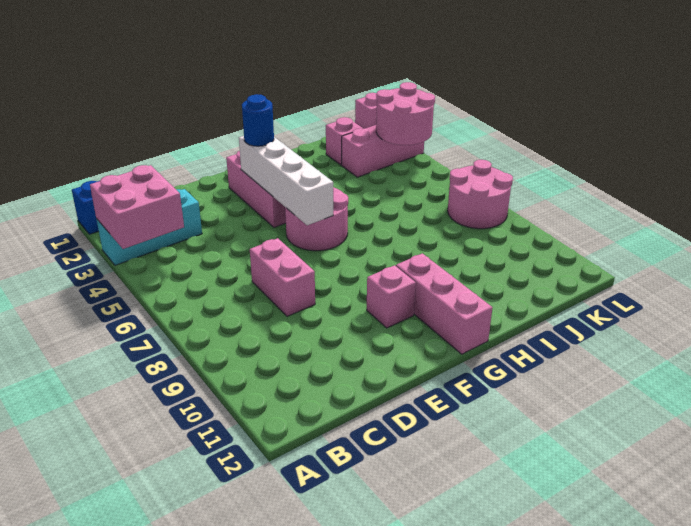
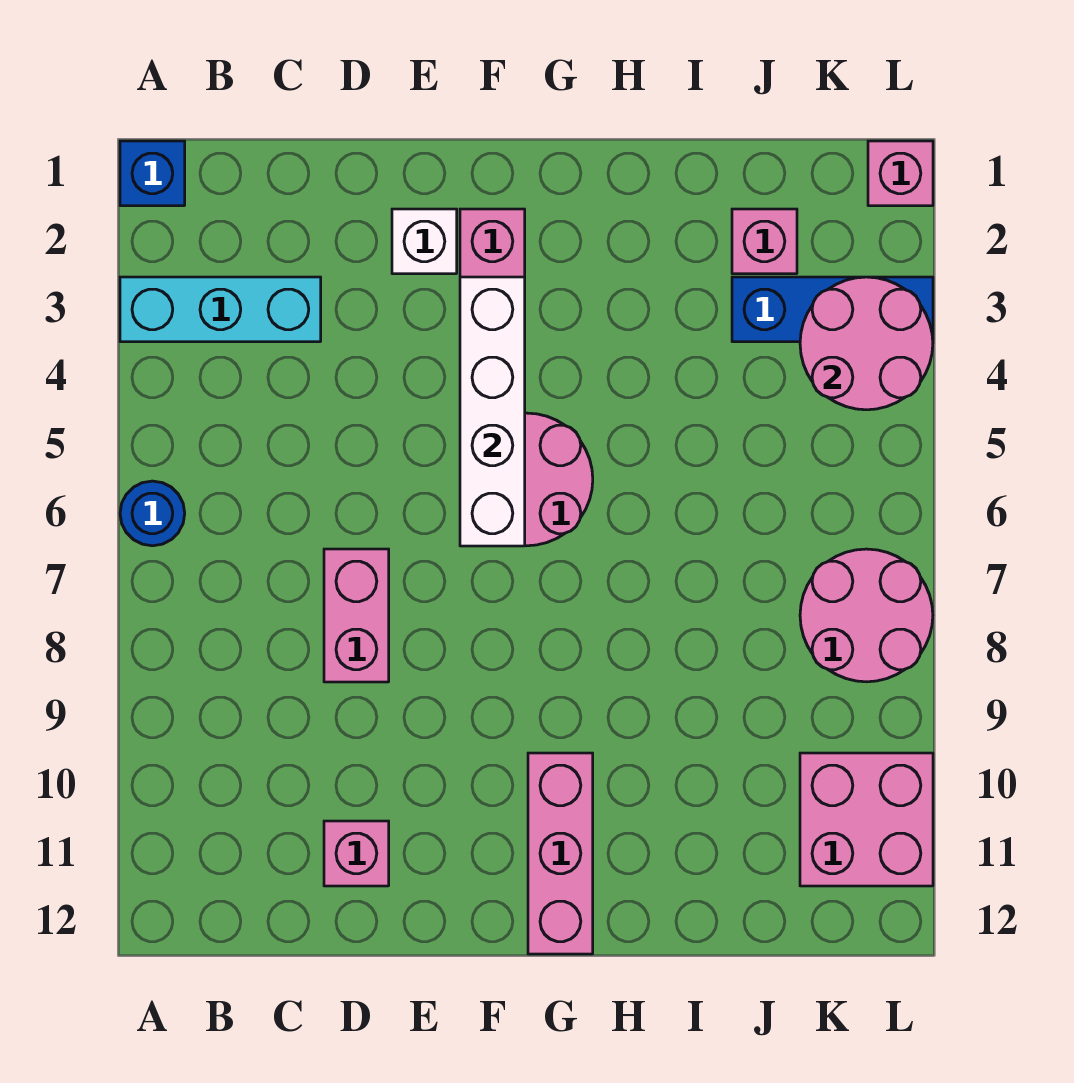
pink brick A3:B4 level 2 -> pink brick K10:L11 level 1
none -> white brick E2 level 1
blue round brick F3 level 3 -> blue round brick A6 level 1
pink brick F10 level 1 -> pink brick D11 level 1
pink brick J3:L3 level 1 -> blue brick J3:L3 level 1

